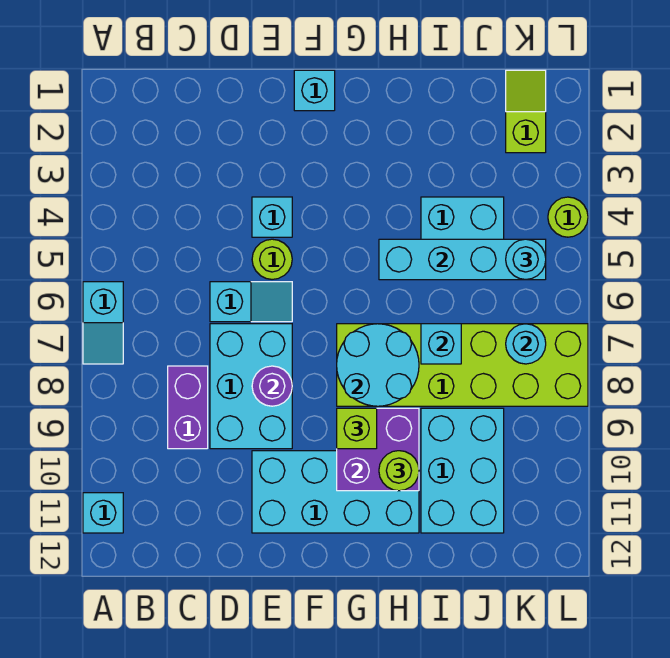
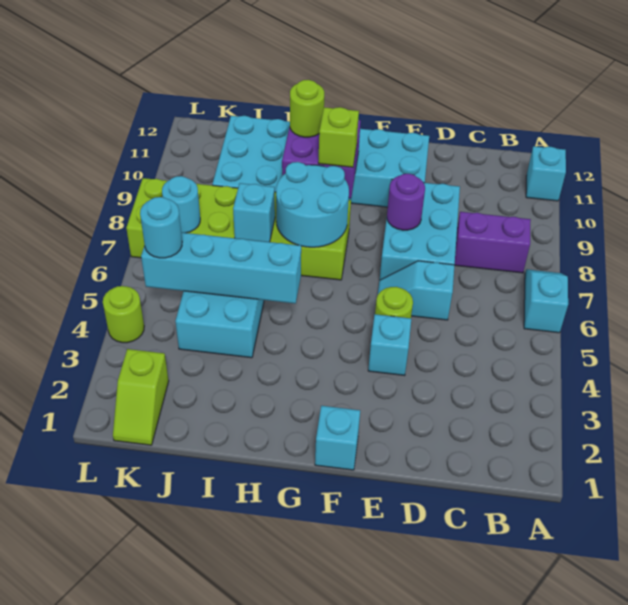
purple brick C8:C9 level 1 -> purple brick B8:C8 level 1

